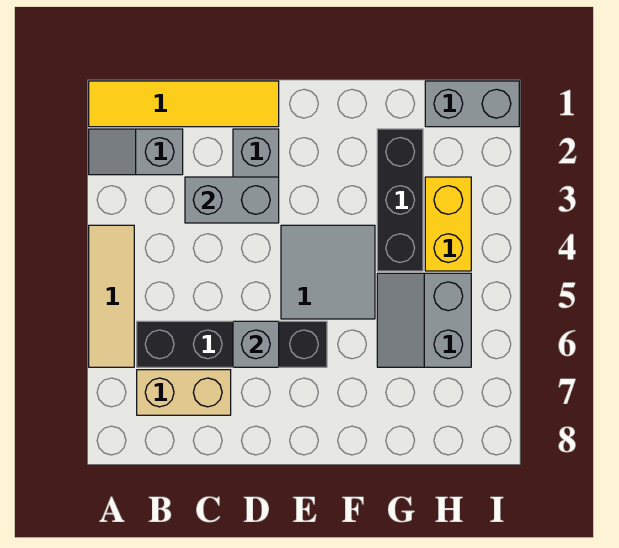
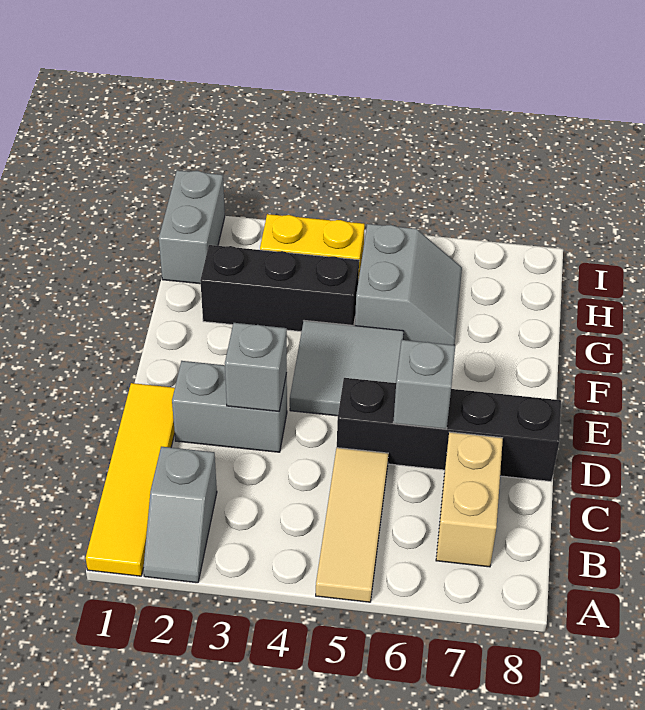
tan tile A4:A6 level 1 -> tan tile A5:C5 level 1
black brick B6:E6 level 1 -> black brick D5:D8 level 1
grey brick C3:D3 level 2 -> grey brick D3 level 2
grey slope G5:H6 level 1 top H -> grey slope G5:H6 level 1 top 5

